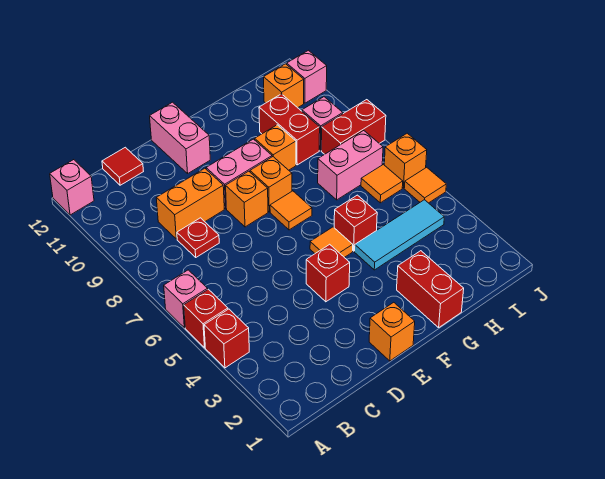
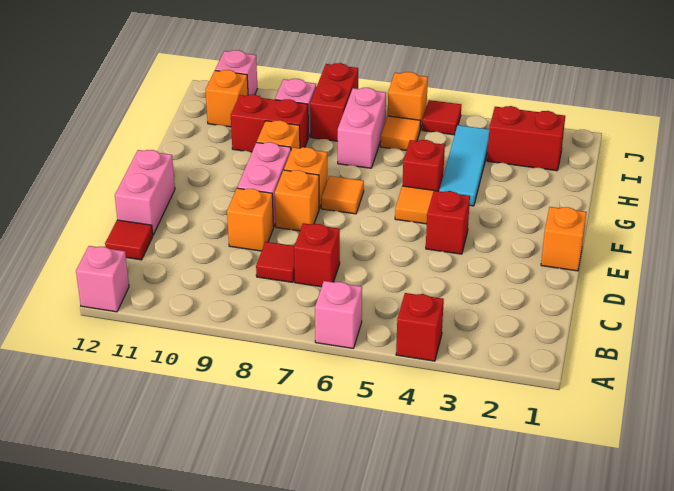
red brick A5 level 1 -> red brick C7 level 1
red plate C8 level 1 -> red tile C8 level 1
orange brick C9:D9 level 1 -> orange brick D9 level 1
pink brick E11:E12 level 1 -> pink brick D12:E12 level 1
red brick G1:G2 level 1 -> red brick I2:I3 level 1
orange tile J5 level 1 -> red tile J5 level 1

